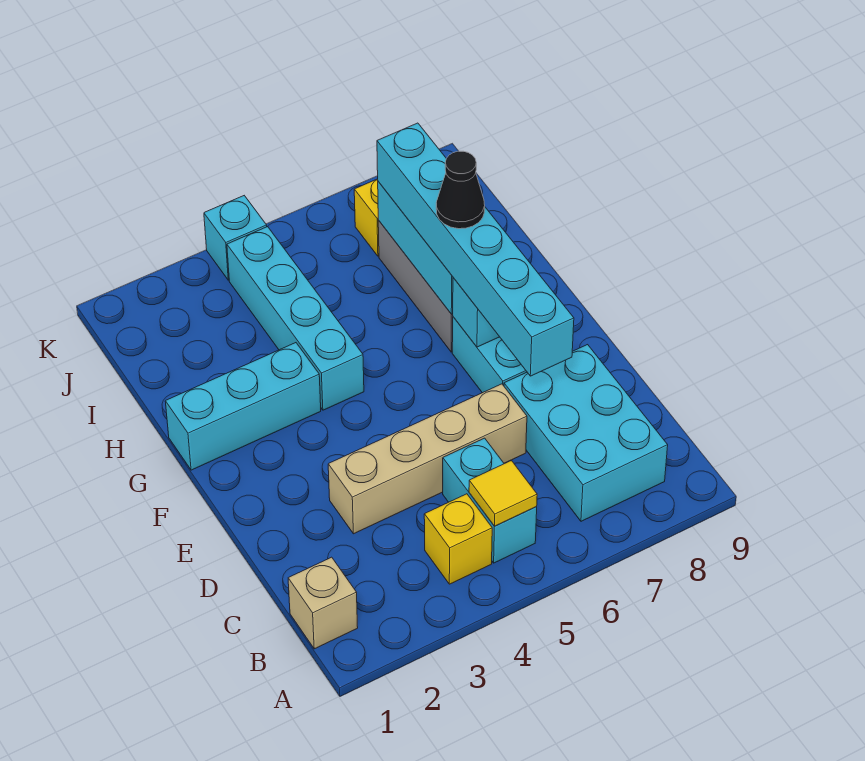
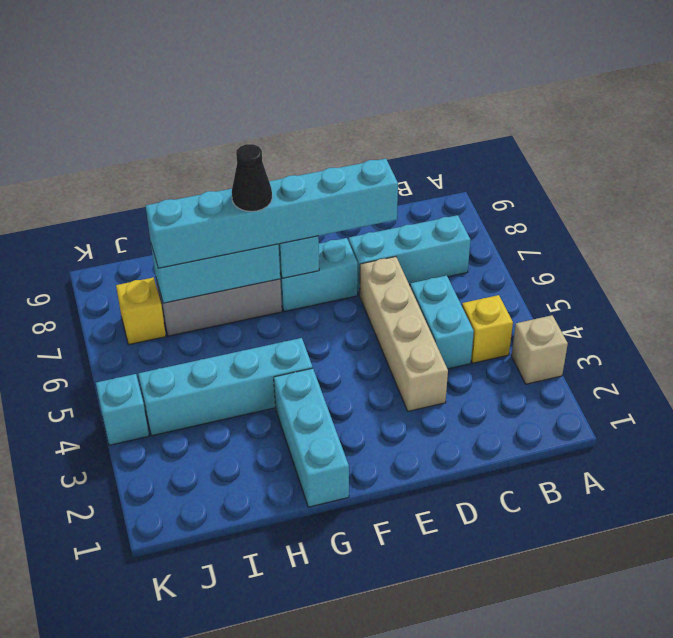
tan brick B1 level 1 -> tan brick A3 level 1
cyan brick B5:C5 level 1 -> cyan brick C4:C5 level 1
yellow tile B5 level 2 -> none
cyan brick B7:D8 level 1 -> cyan brick B7:D7 level 1

